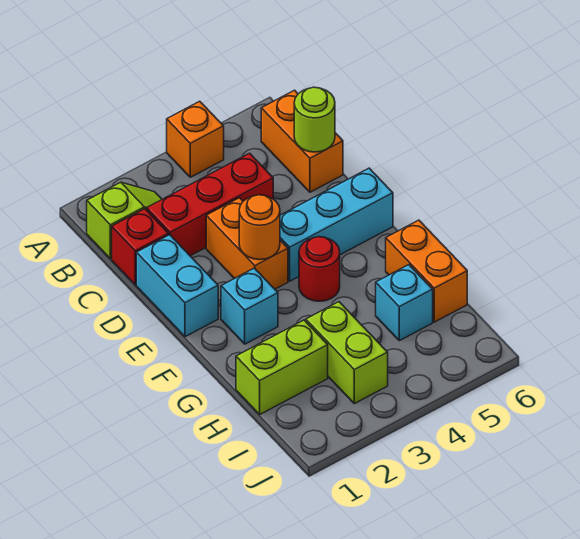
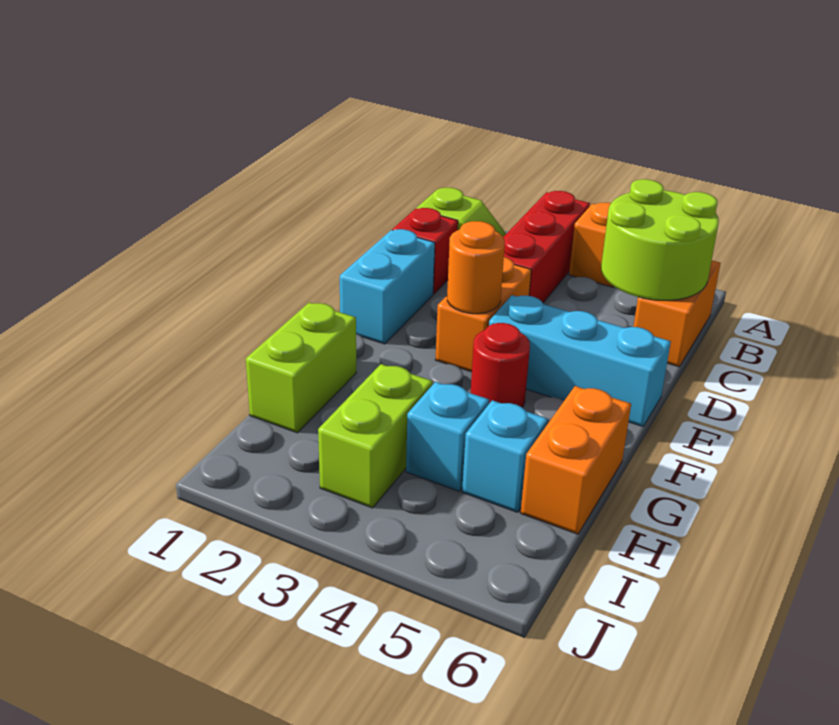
red brick C2:C4 level 1 -> red brick A3:C3 level 1
lime round brick C6 level 2 -> lime round brick B5:C6 level 2
cyan brick F2 level 1 -> cyan brick H4 level 1
lime brick H1:H2 level 1 -> lime brick G1:H1 level 1

